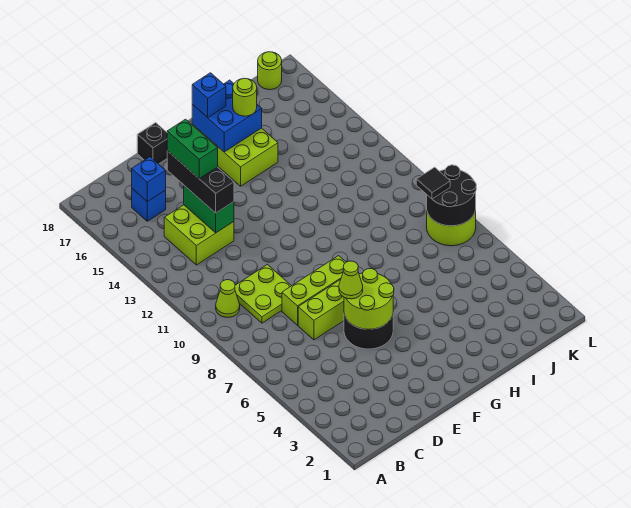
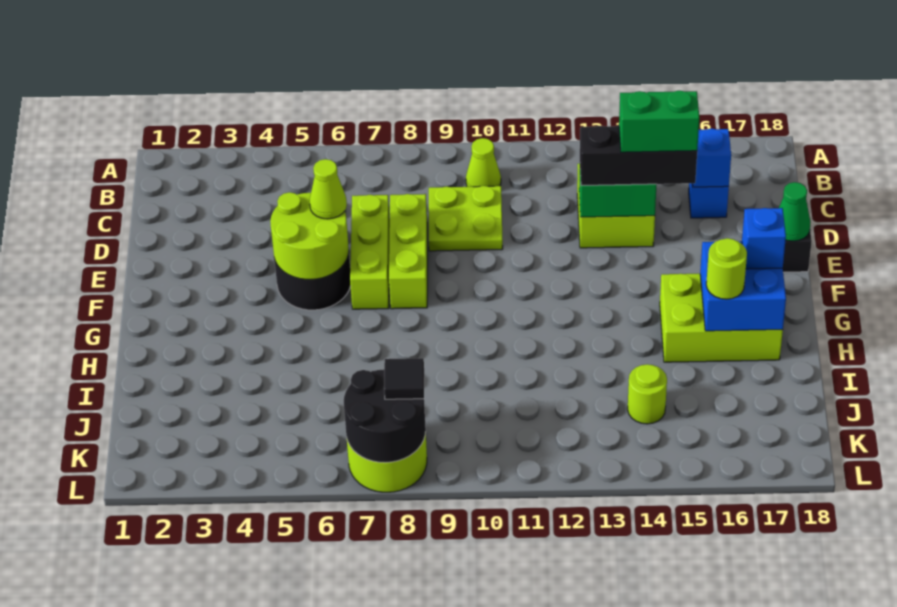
none -> green cone E18 level 2
lime round brick K18 level 1 -> lime round brick J14 level 1

